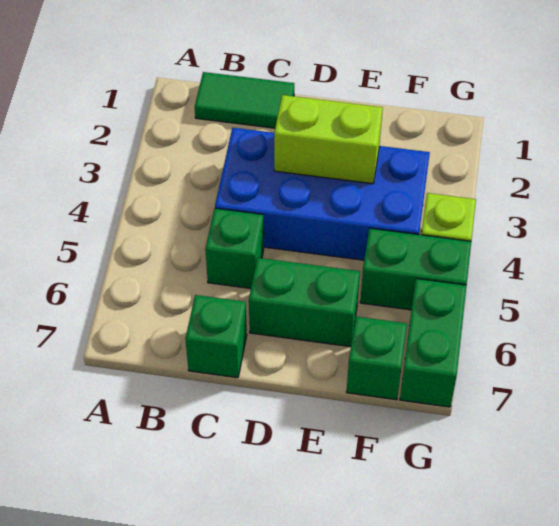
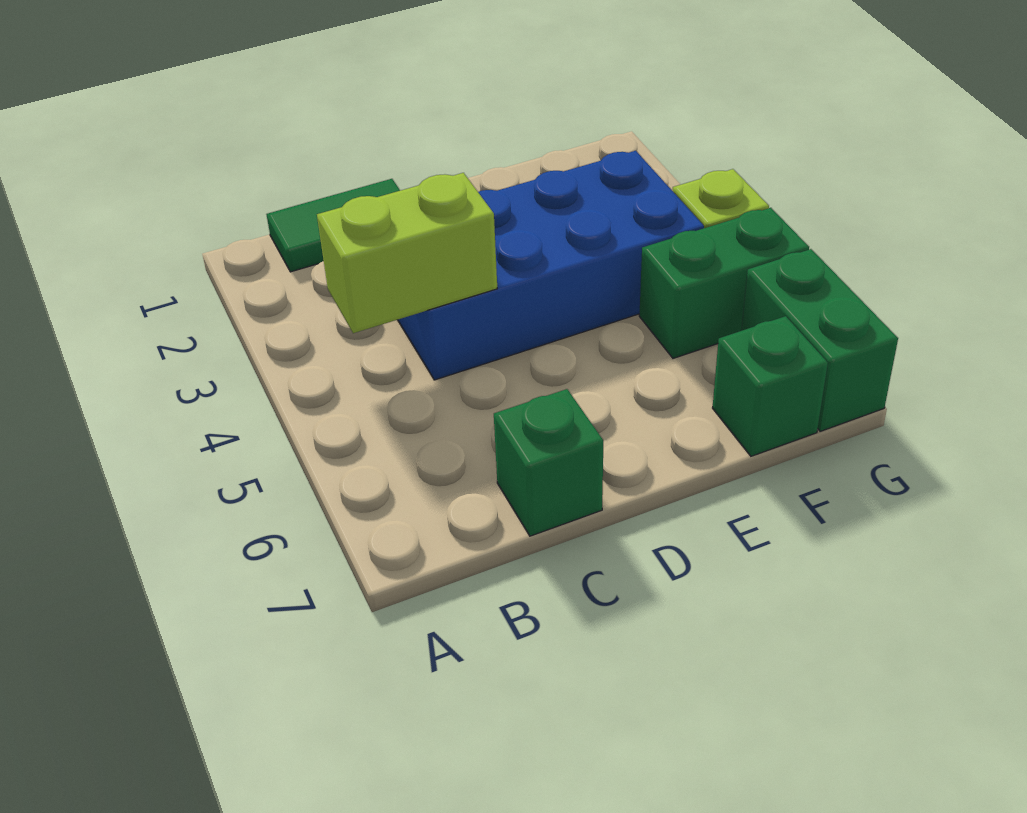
green brick C5 level 1 -> none
lime brick D3:E3 level 2 -> lime brick B4:C4 level 2
green brick D6:E6 level 1 -> none

